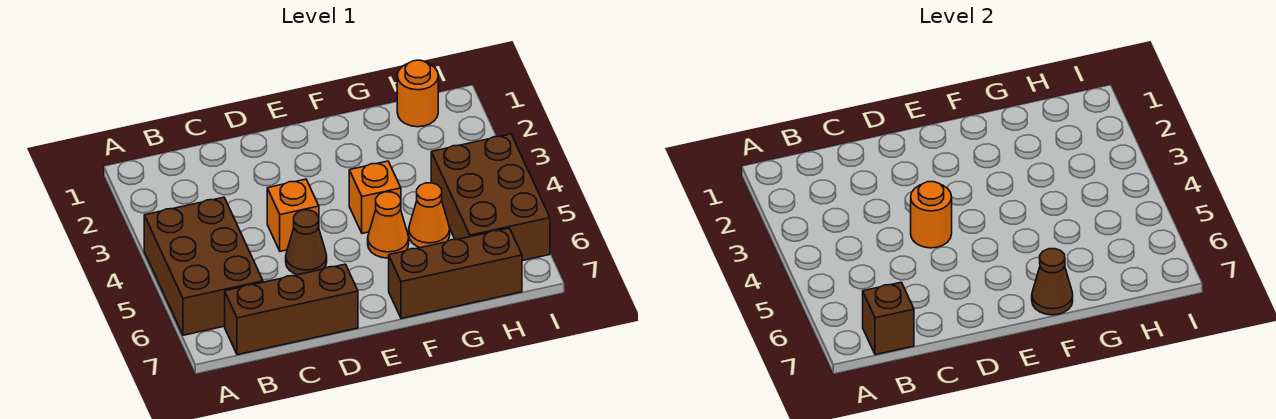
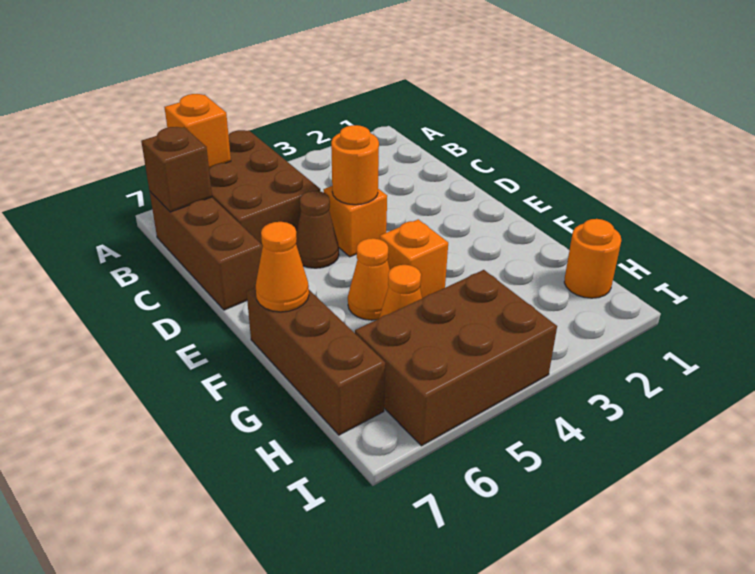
brown brick A4:B6 level 1 -> brown brick A5:C6 level 1
none -> orange brick A6 level 2
brown cone F7 level 2 -> orange cone F7 level 2

